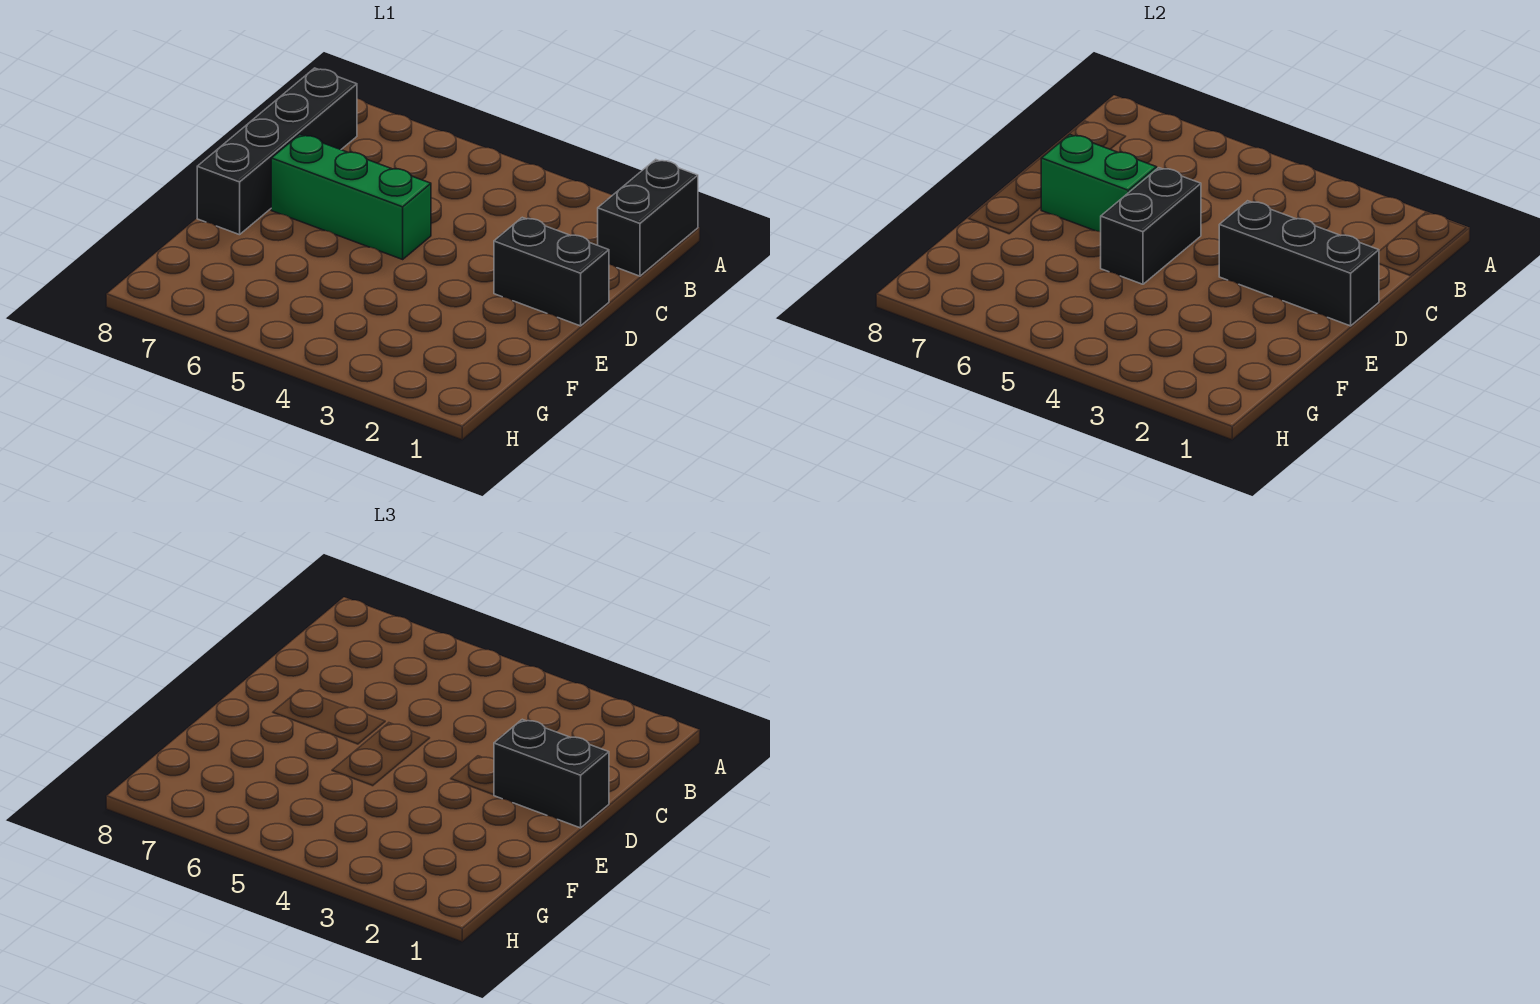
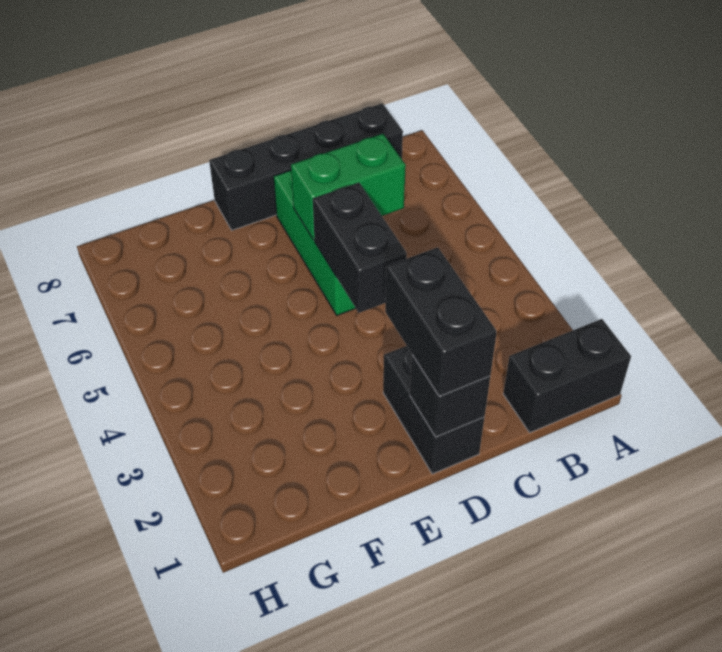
black brick D1:D3 level 2 -> black brick D1 level 2
black brick D5:E5 level 2 -> black brick D4:D5 level 2
green brick D6:D7 level 2 -> green brick C6:D6 level 2

